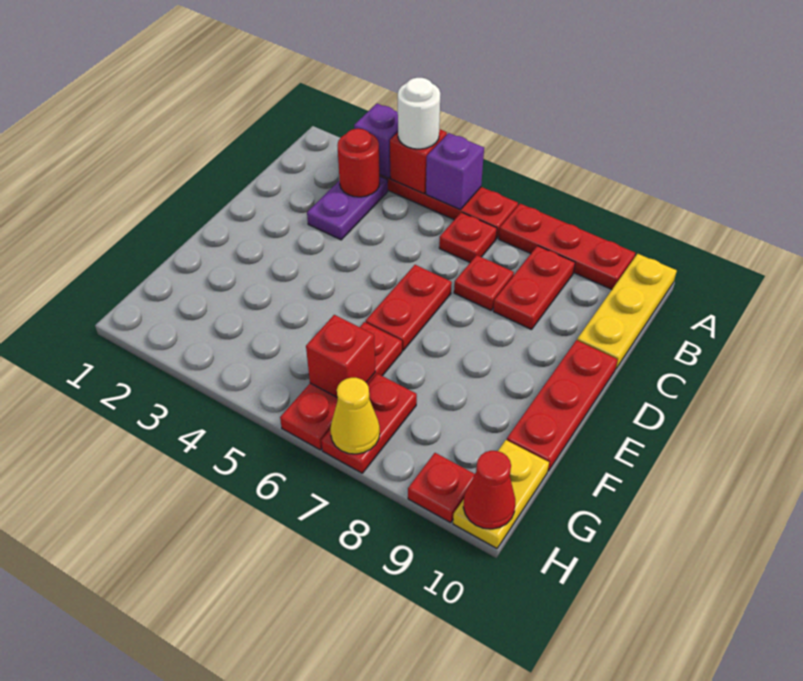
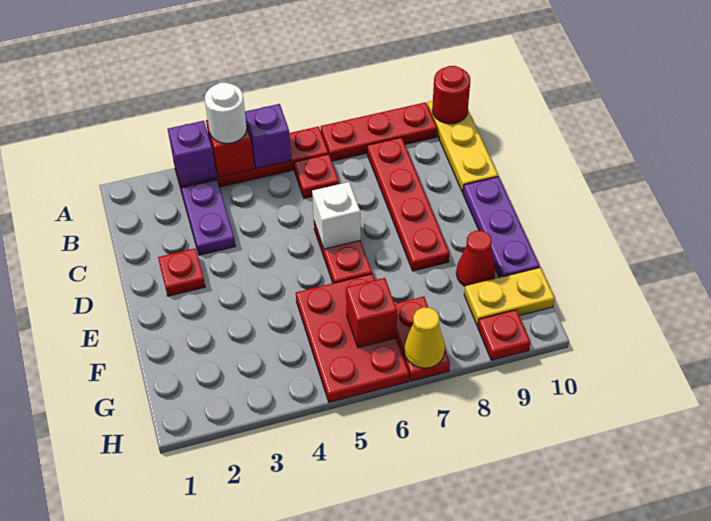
red round brick B3 level 2 -> red round brick A10 level 2
red plate B8:C8 level 1 -> red plate B8:E8 level 1
red plate C7 level 1 -> red plate D2 level 1
none -> white brick D6 level 2
red plate D10:F10 level 1 -> purple plate D10:F10 level 1
red plate F6:H6 level 1 -> red plate F5:H6 level 1
yellow plate G10:H10 level 1 -> yellow plate G9:G10 level 1
red cone H10 level 2 -> red cone F9 level 1

